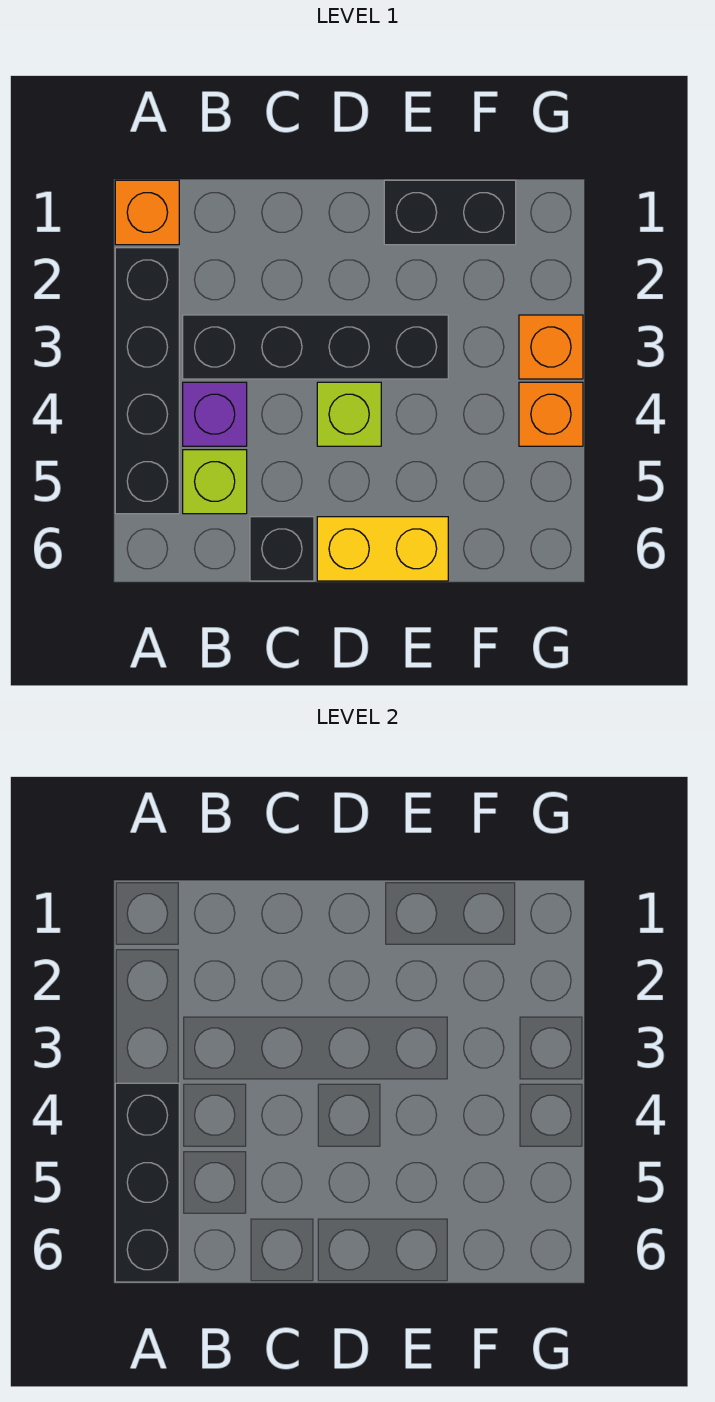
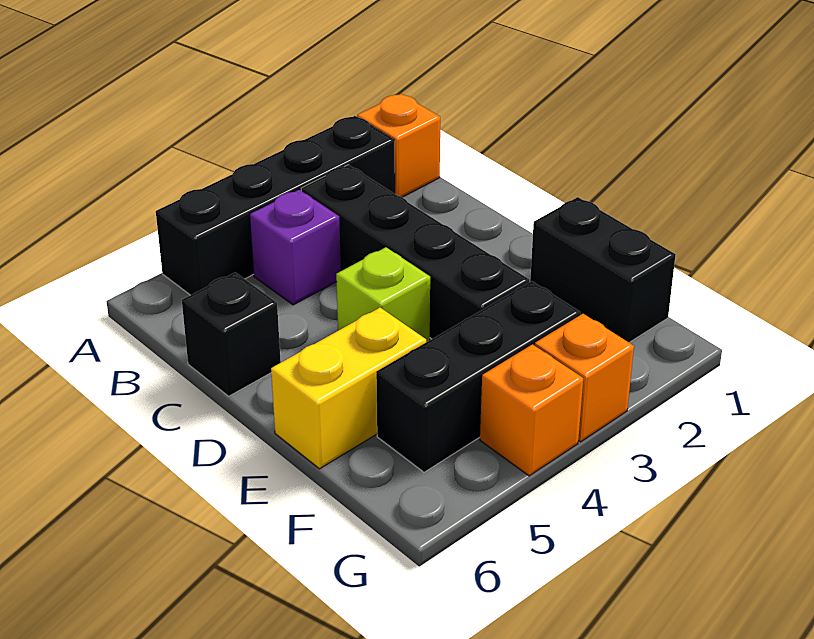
black brick A4:A6 level 2 -> black brick F3:F5 level 1
lime brick B5 level 1 -> none
yellow brick D6:E6 level 1 -> yellow brick E5:E6 level 1

